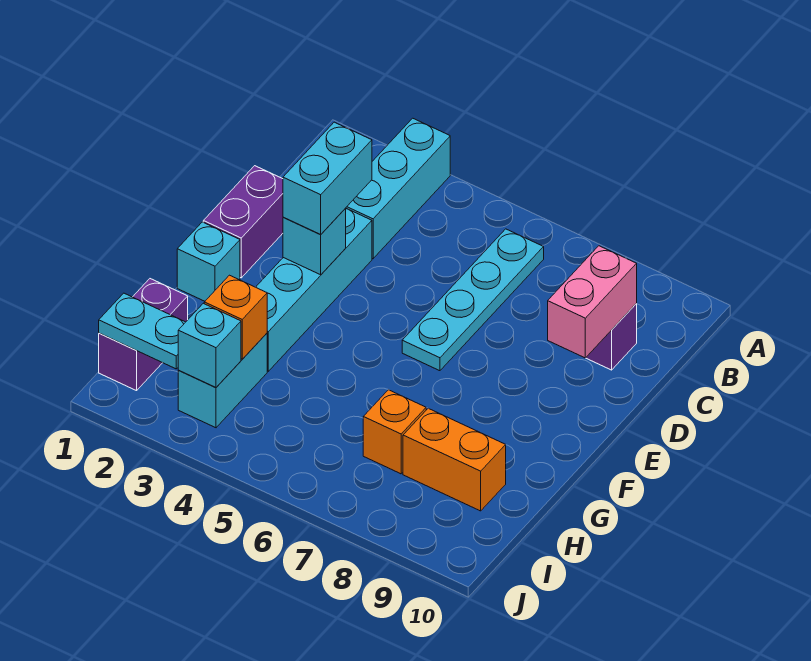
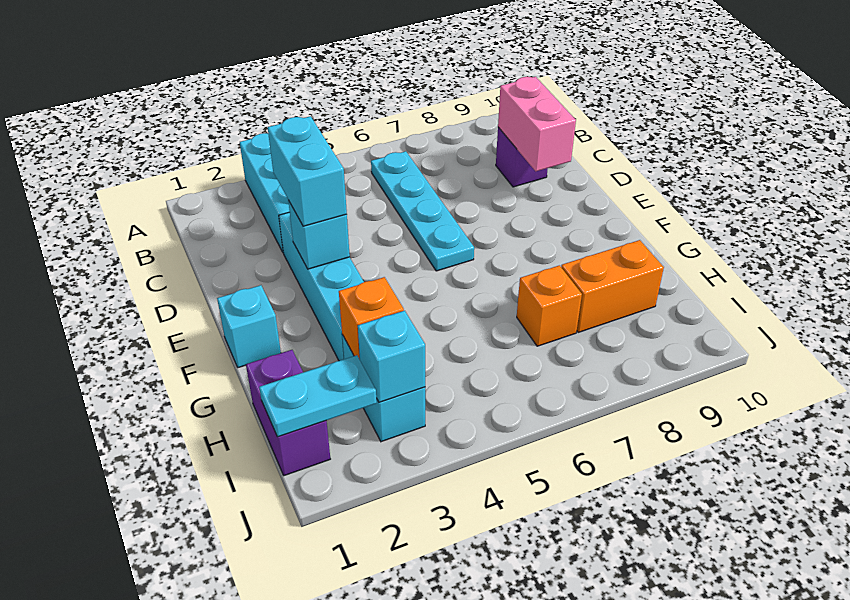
purple brick D1:E1 level 1 -> none

